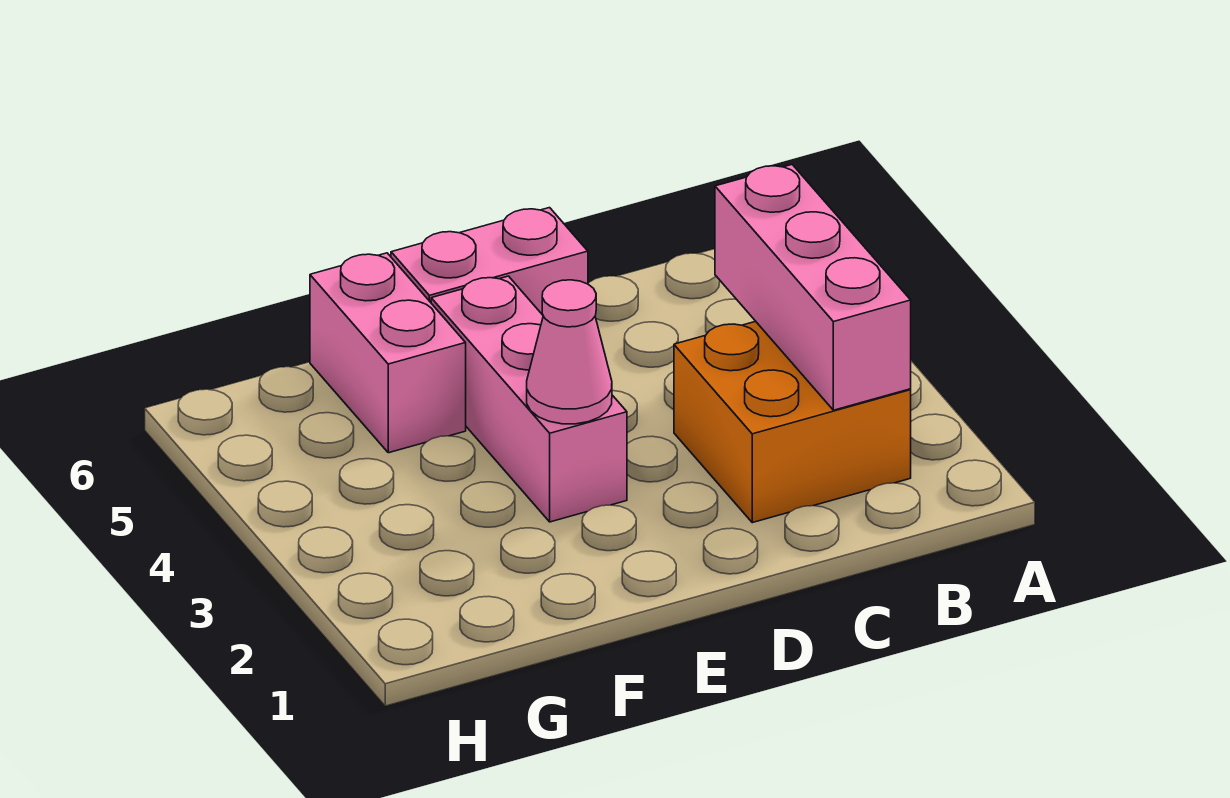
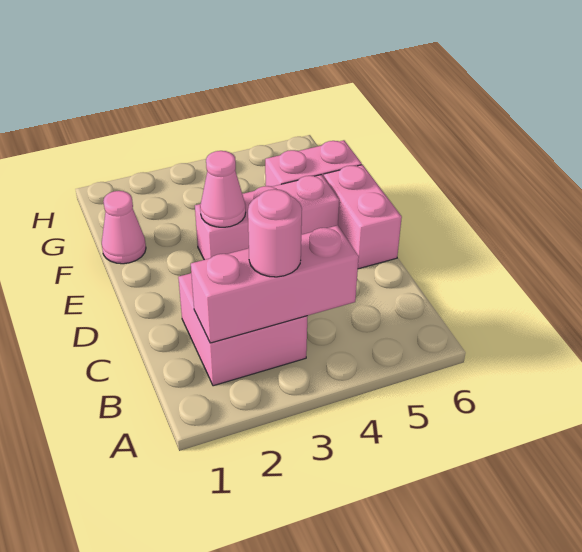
orange brick B2:C3 level 1 -> pink brick B2:C3 level 1
none -> pink round brick B3 level 3
none -> pink cone F1 level 1

